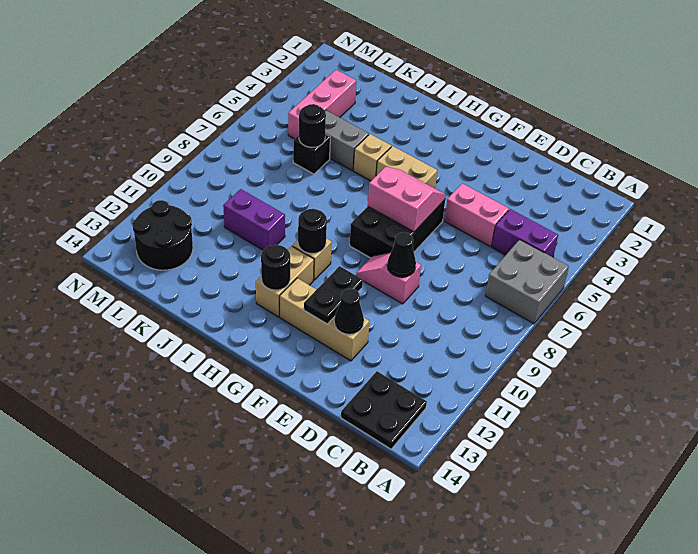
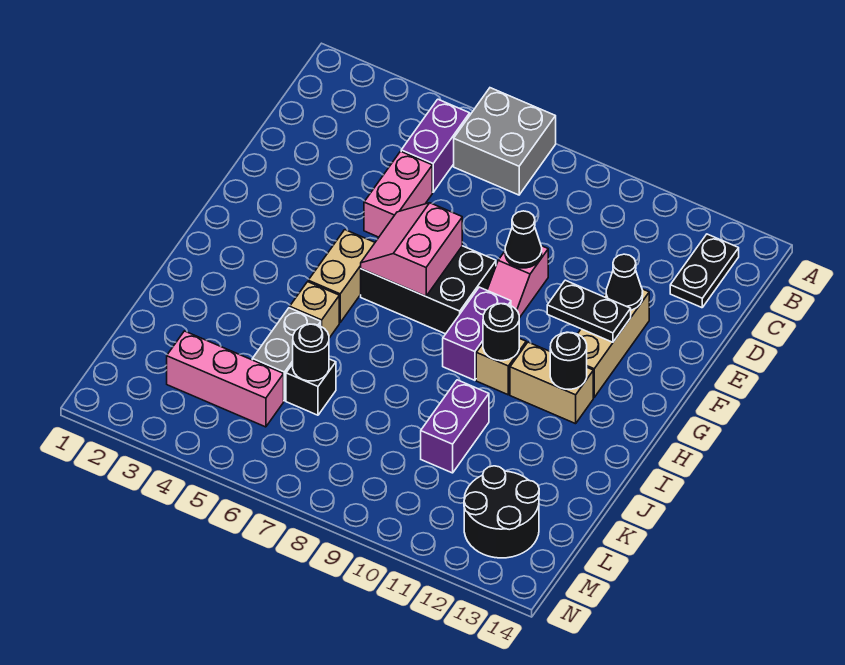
black plate B13:C14 level 1 -> black plate B13:C13 level 1
none -> purple brick G9:H9 level 1

